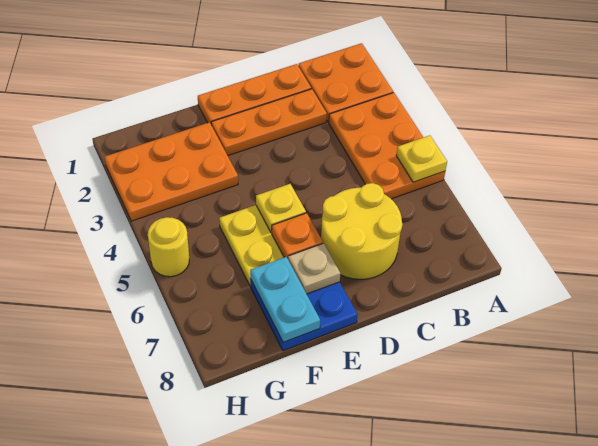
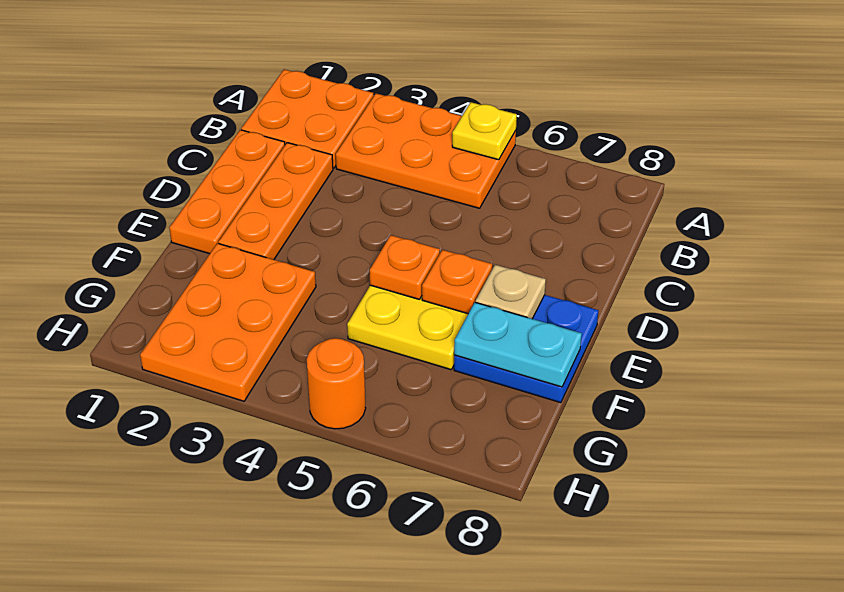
yellow round brick C6:D7 level 1 -> none
yellow plate E5 level 2 -> orange plate E5 level 2
yellow round brick H5 level 1 -> orange round brick H5 level 1

